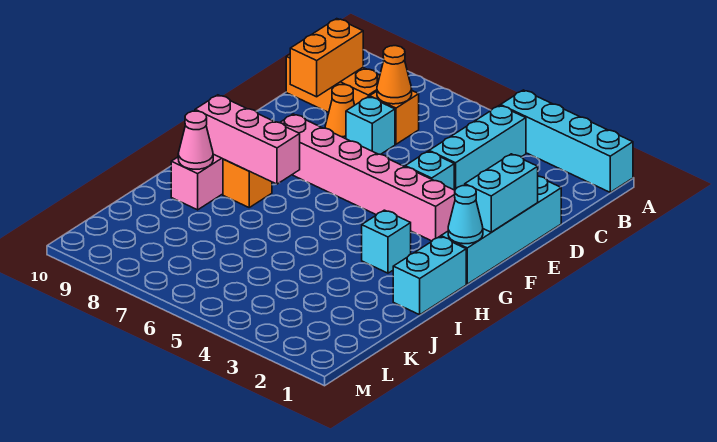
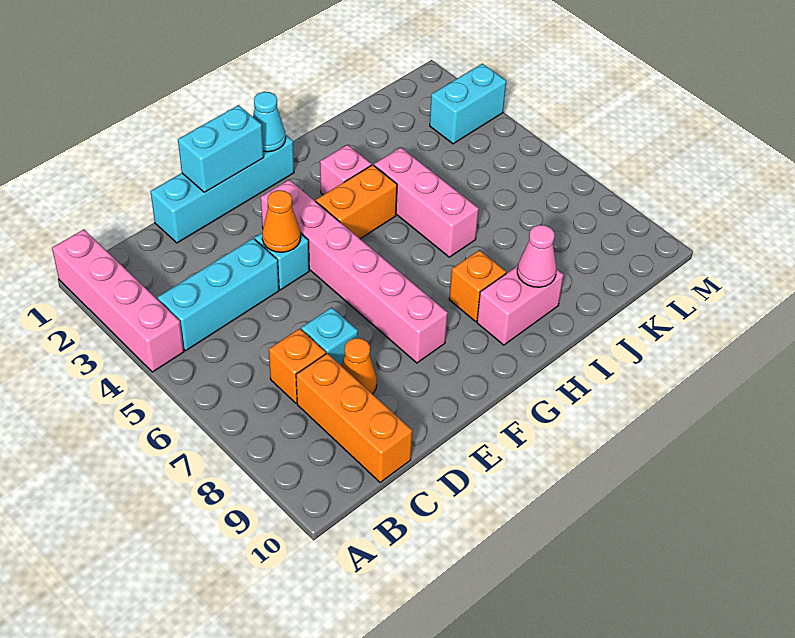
cyan brick A1:A4 level 1 -> pink brick A1:A4 level 1
orange cone C7 level 2 -> orange cone E4 level 2
orange brick C9:D9 level 2 -> orange brick G4:H4 level 1
cyan brick H1:I1 level 1 -> cyan brick L3:M3 level 1
cyan brick H3 level 1 -> pink brick H3 level 1
pink brick H7:H9 level 2 -> pink brick I4:I6 level 1

